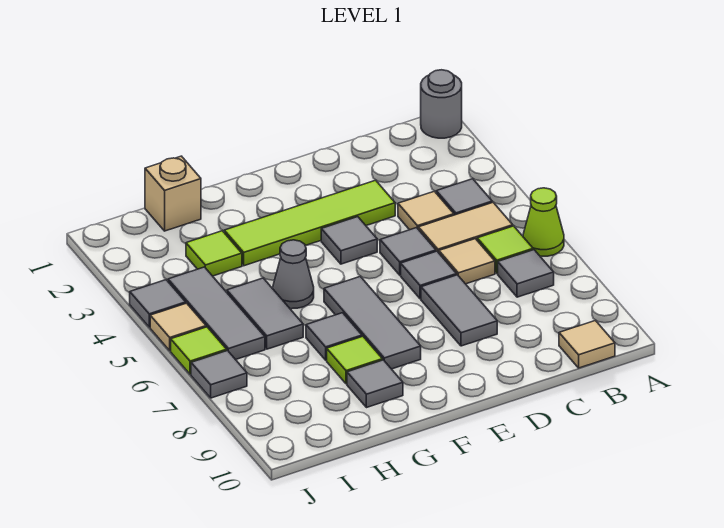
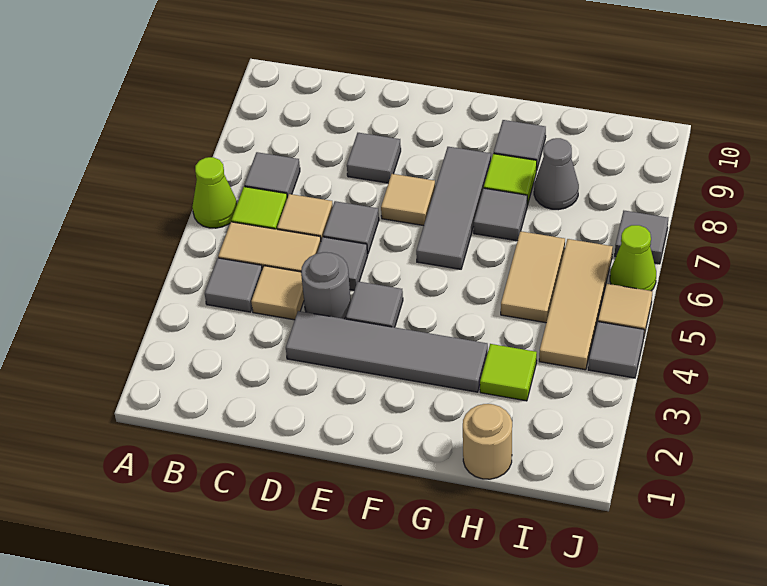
grey round brick A1 level 1 -> grey round brick D4 level 1
tan tile B10 level 1 -> tan tile E7 level 1
lime tile D3:G3 level 1 -> grey tile D3:G3 level 1
grey tile D7:D8 level 1 -> grey tile D8 level 1
grey cone G5 level 1 -> grey cone H8 level 1
tan brick H1 level 1 -> tan round brick H1 level 1
grey tile H5:H6 level 1 -> tan tile H5:H6 level 1
grey tile I4:I6 level 1 -> tan tile I4:I6 level 1
lime tile J6 level 1 -> lime cone J6 level 1

